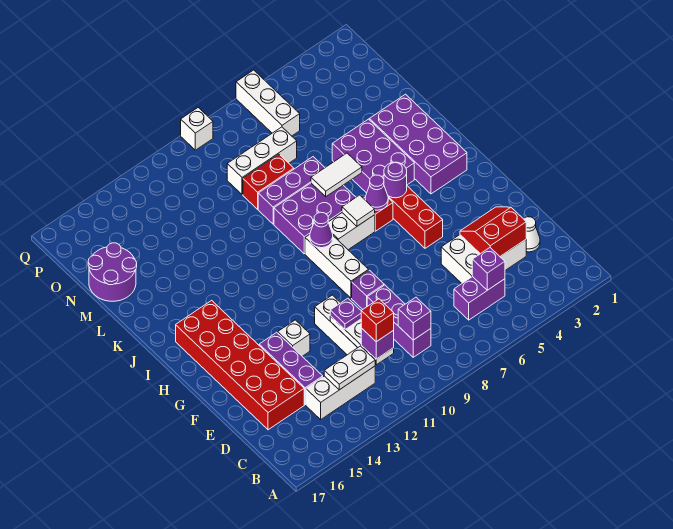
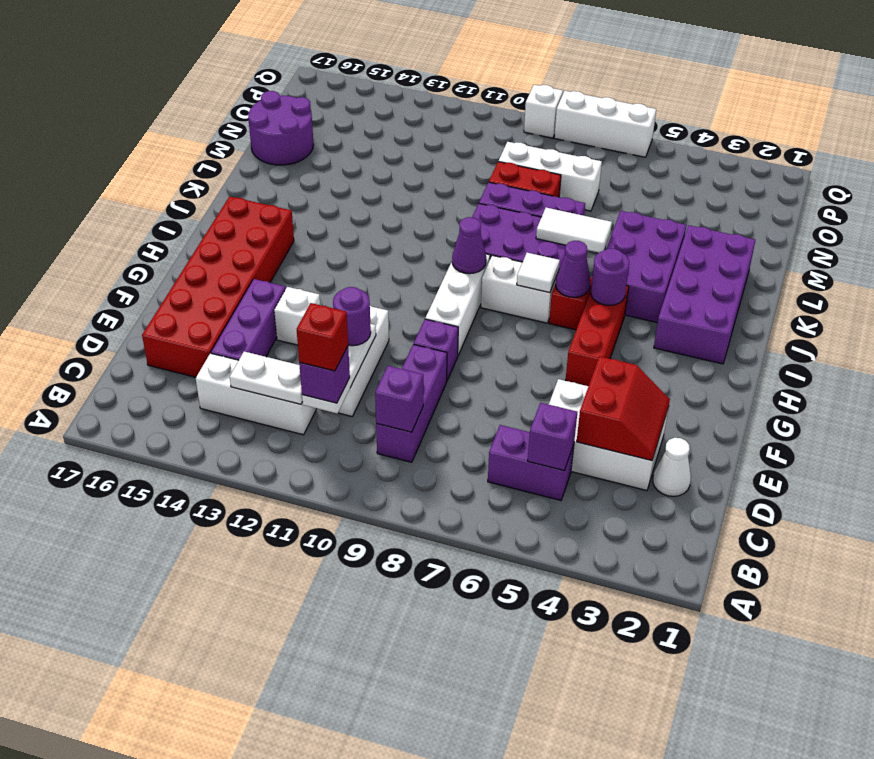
red slope D3:E4 level 2 top D -> red slope D3:E4 level 2 top 4
purple plate E11 level 3 -> purple round brick E11 level 3
white brick O6:Q6 level 1 -> white brick Q6:Q8 level 1

